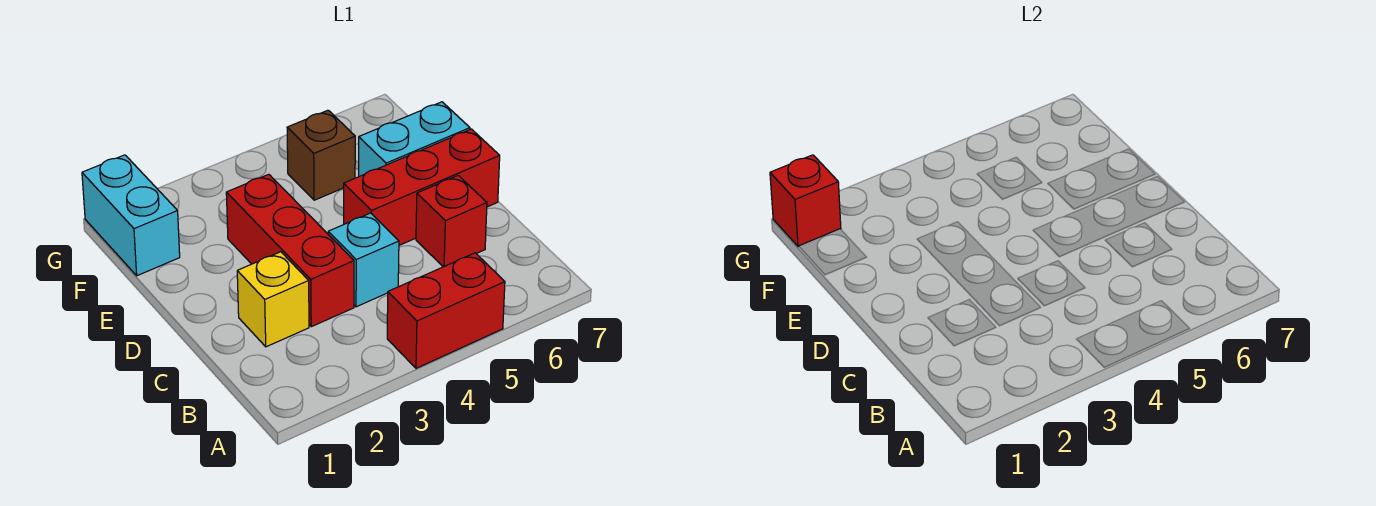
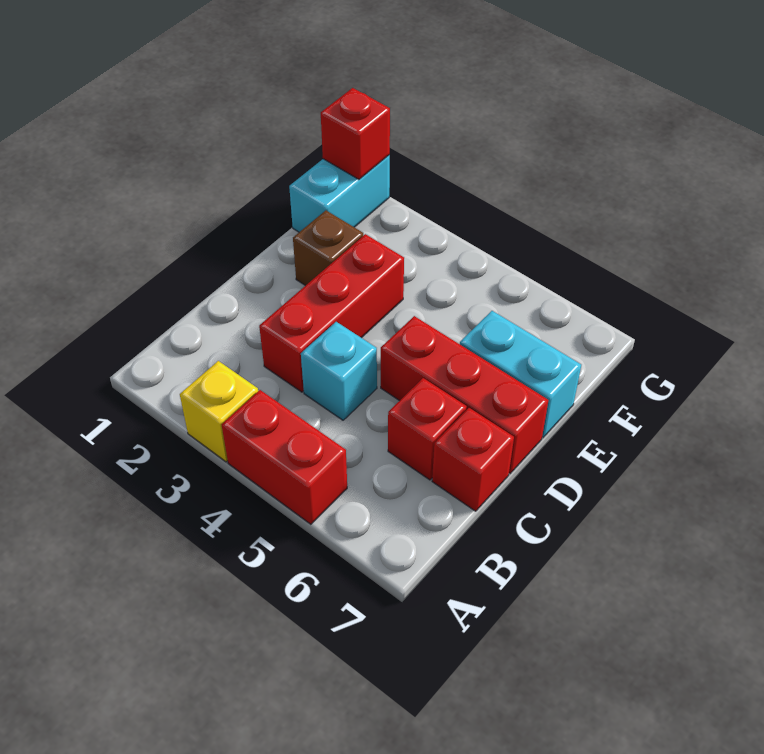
yellow brick C2 level 1 -> yellow brick A3 level 1
none -> red brick C7 level 1
brown brick F5 level 1 -> brown brick E2 level 1

